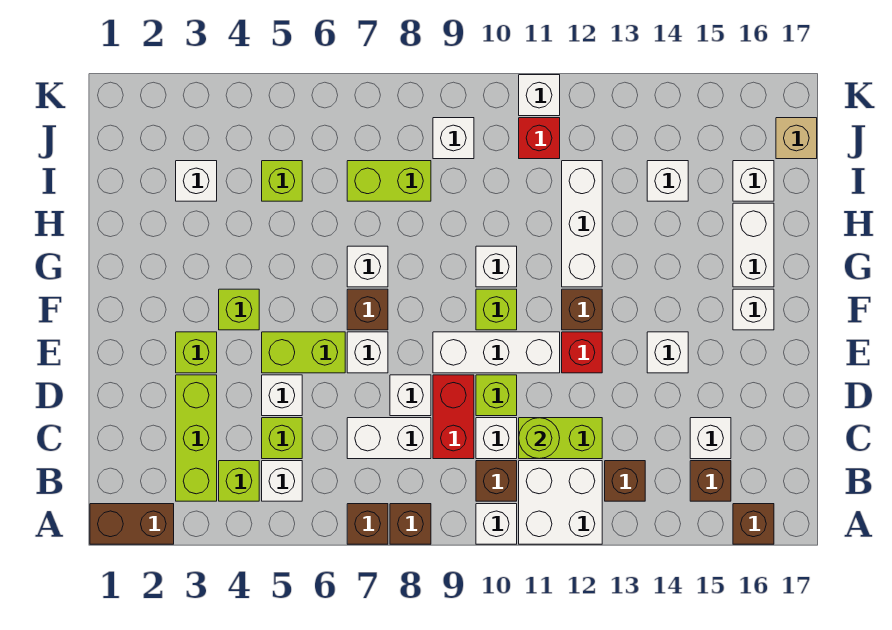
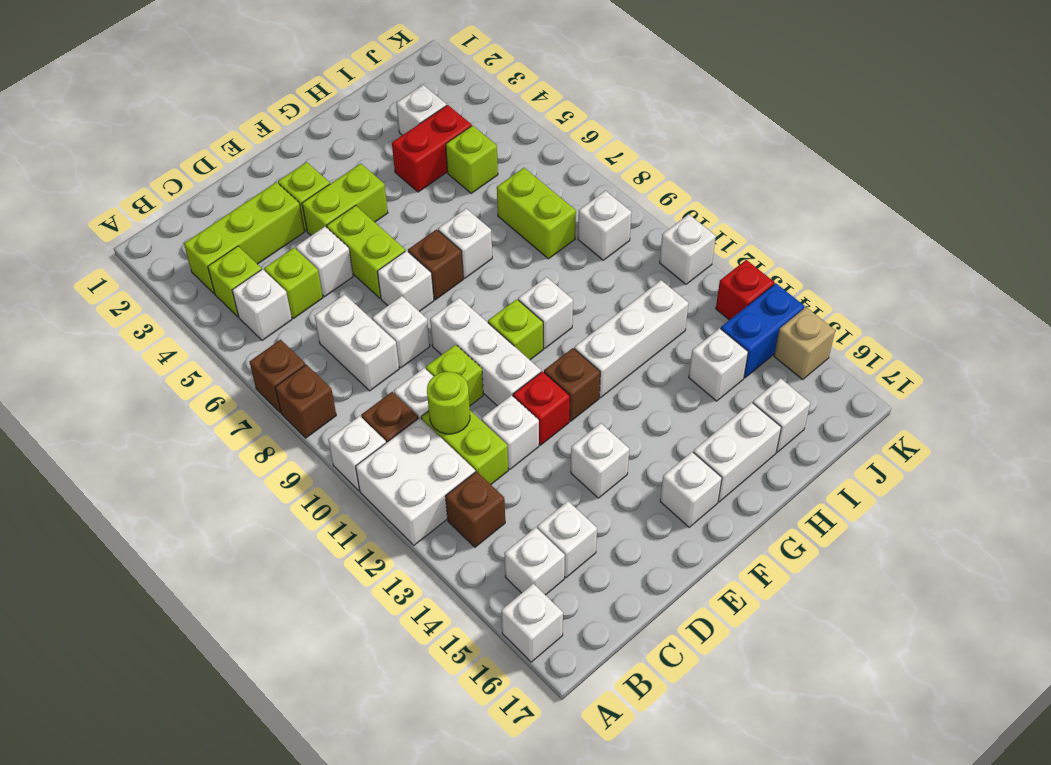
brown brick A1:A2 level 1 -> none
brown brick A16 level 1 -> white brick A16 level 1
brown brick B15 level 1 -> white brick B15 level 1
red brick C9:D9 level 1 -> red brick H4:I4 level 1
none -> white brick D12 level 1
lime brick F4 level 1 -> lime brick E4:F4 level 1
red brick J11 level 1 -> red brick K13 level 1
none -> blue brick J14:K14 level 1
tan brick J17 level 1 -> tan brick K15 level 1

